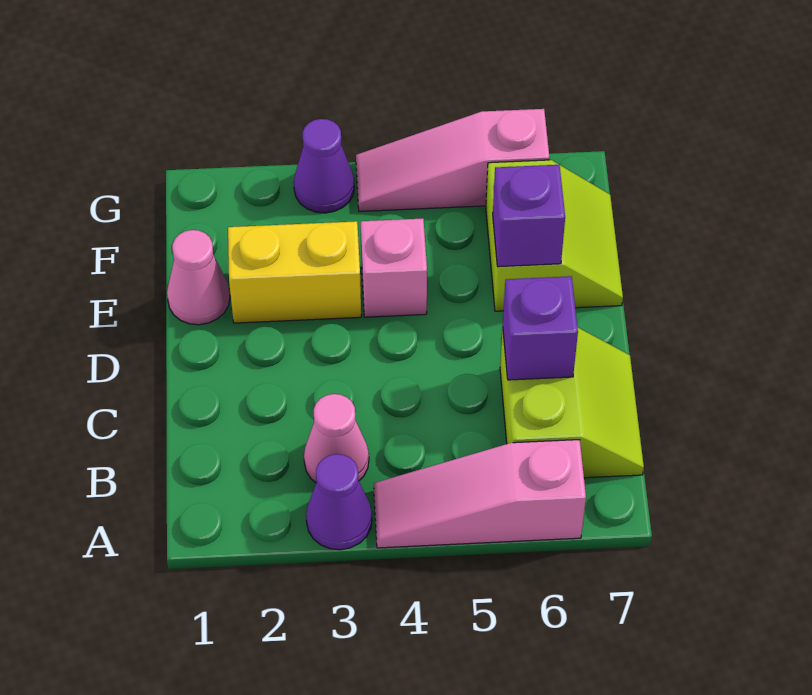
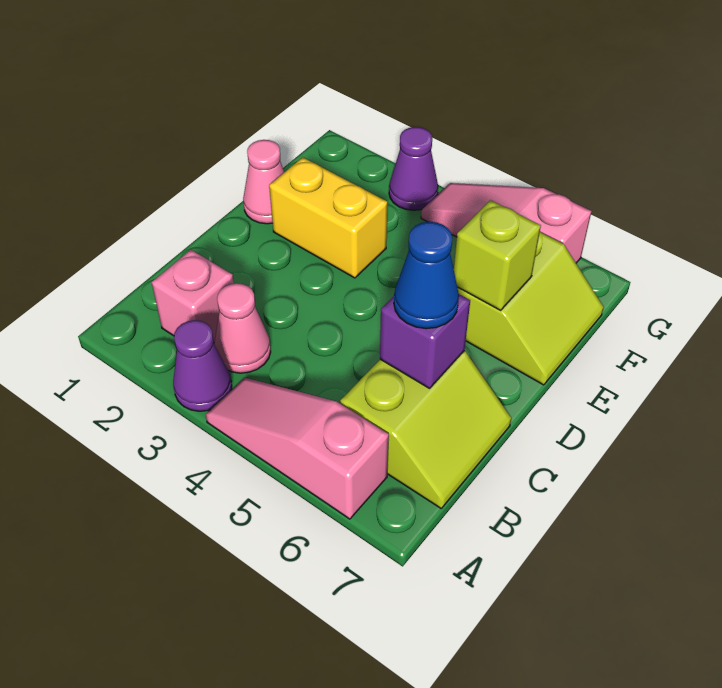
none -> blue cone C6 level 3
pink brick E4 level 1 -> pink brick B2 level 1
purple brick E6 level 2 -> lime brick E6 level 2

